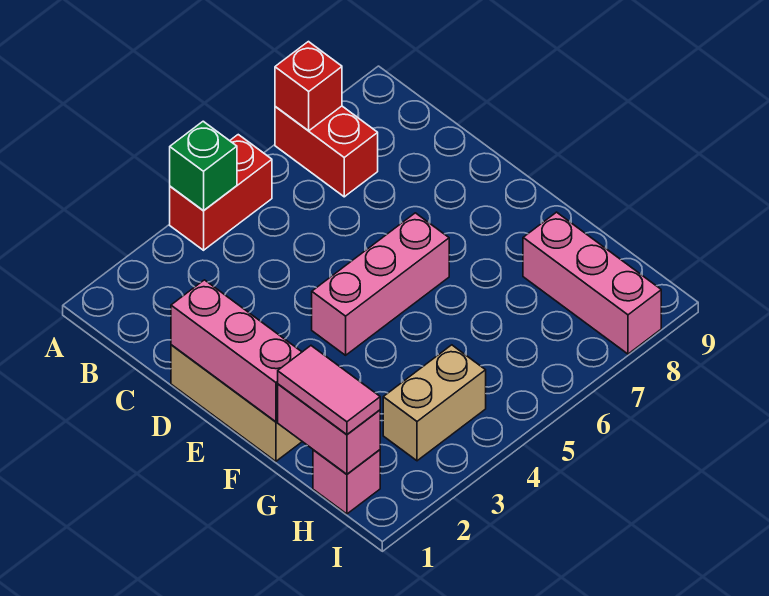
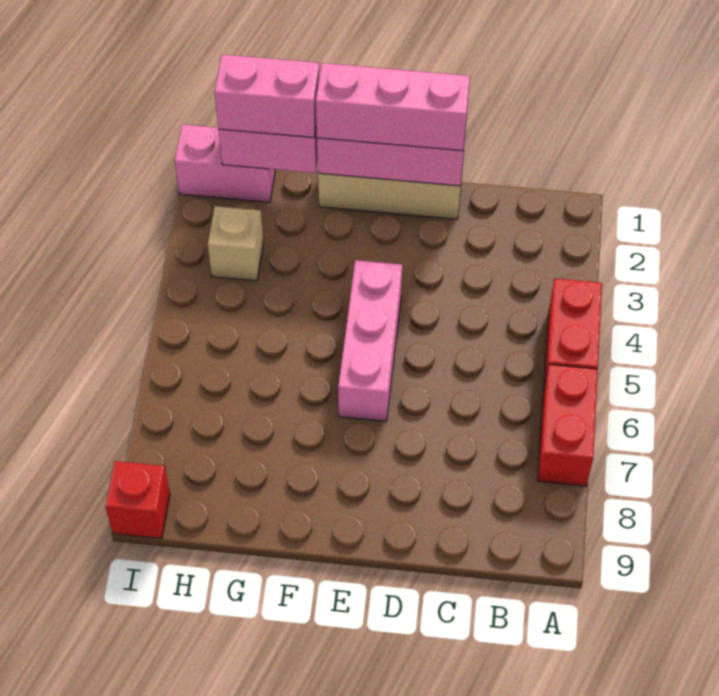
green brick A4 level 2 -> none
red brick A7:B7 level 1 -> red brick A6:A7 level 1
red brick A7 level 2 -> red brick I9 level 1
pink tile G1:H1 level 3 -> pink brick G1:H1 level 3
pink brick G8:I8 level 1 -> pink brick D1:F1 level 3
pink brick H1 level 1 -> pink brick H1:I1 level 1
tan brick H3:H4 level 1 -> tan brick H3 level 1

